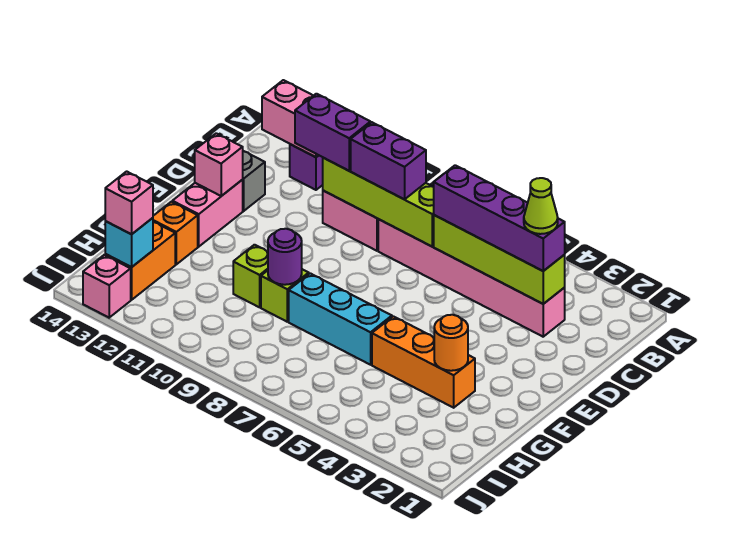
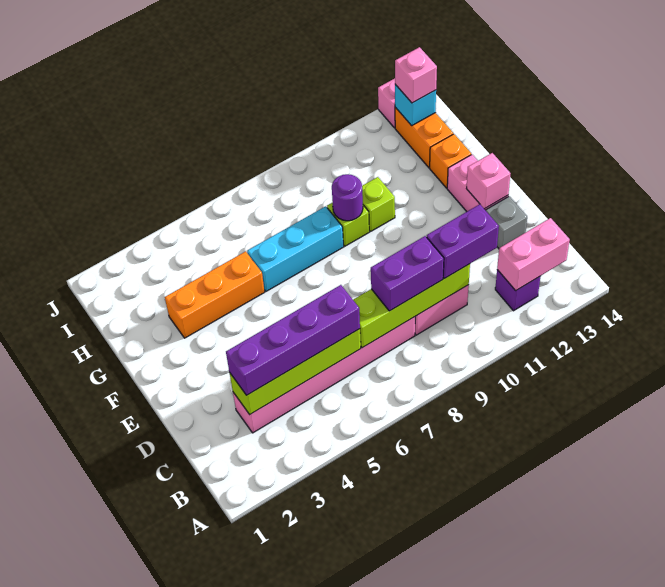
lime cone C3 level 4 -> none
orange round brick G3 level 2 -> none

